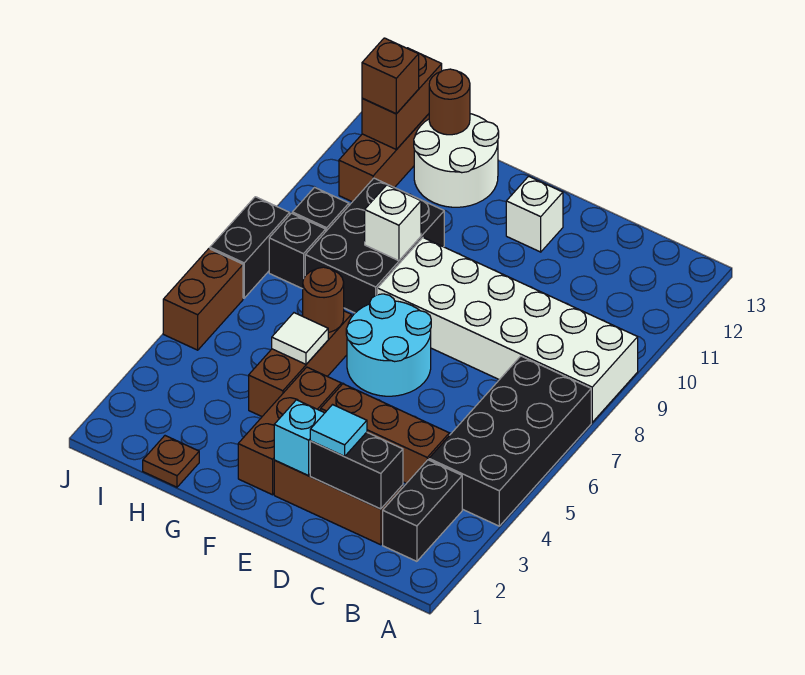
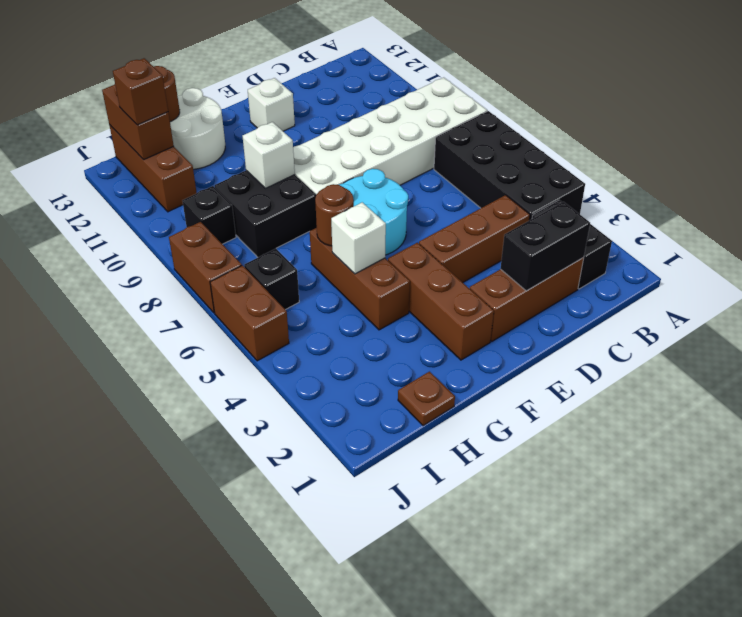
cyan tile D2 level 3 -> none
cyan brick E2 level 2 -> none
white tile G5 level 2 -> white brick G5 level 2
black brick G8:H10 level 1 -> black brick G8:H9 level 1
black brick I8 level 1 -> black brick I6 level 1
black brick J7:J8 level 1 -> brown brick J7:J8 level 1

